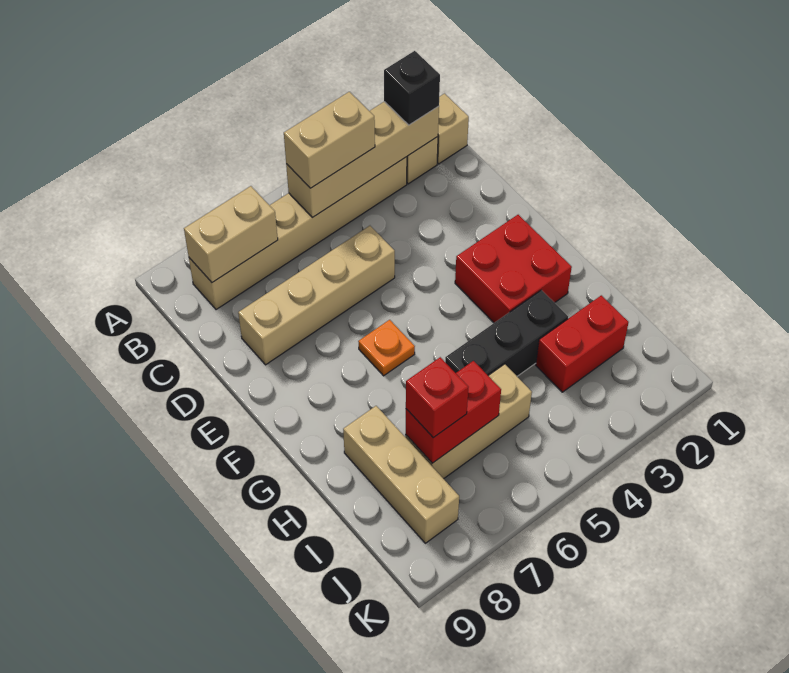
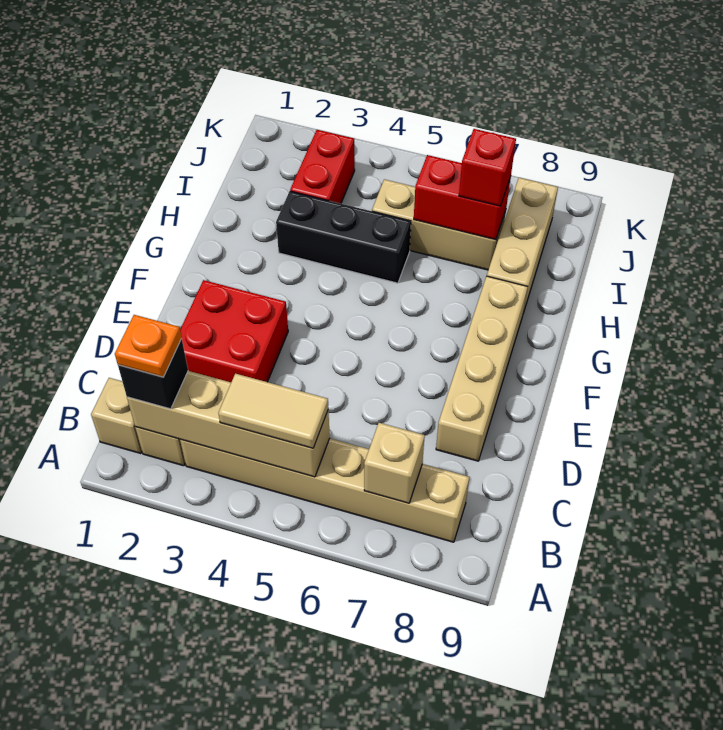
tan brick B4:B5 level 3 -> tan tile B4:B5 level 3
tan brick B7:B8 level 2 -> tan brick B7 level 2
tan brick D5:D8 level 1 -> tan brick D8:G8 level 1
red brick F2:G3 level 1 -> red brick D2:E3 level 1
orange plate F6 level 1 -> orange plate B2 level 4
red brick I2:I3 level 1 -> red brick I3:J3 level 1

